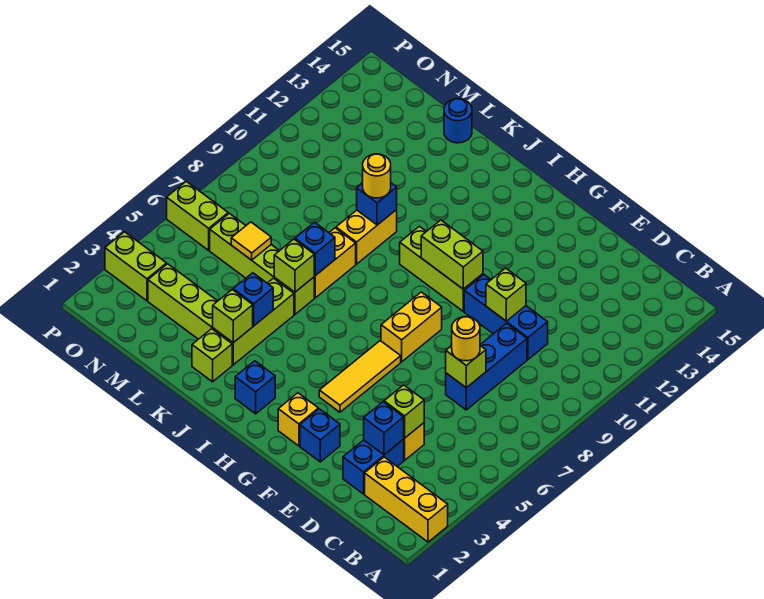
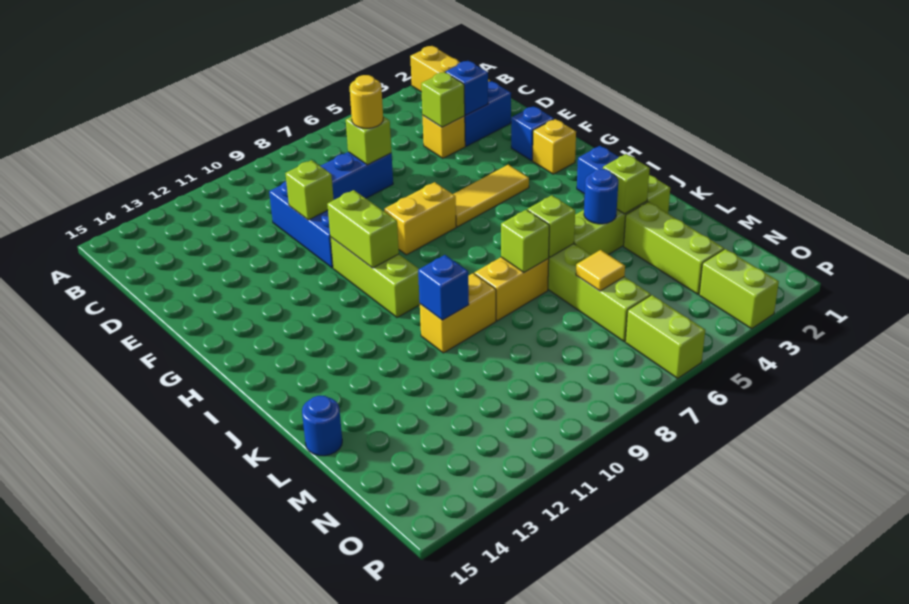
blue brick K4 level 2 -> blue round brick K4 level 2
blue brick K7 level 2 -> lime brick K7 level 2
yellow round brick K10 level 3 -> none

